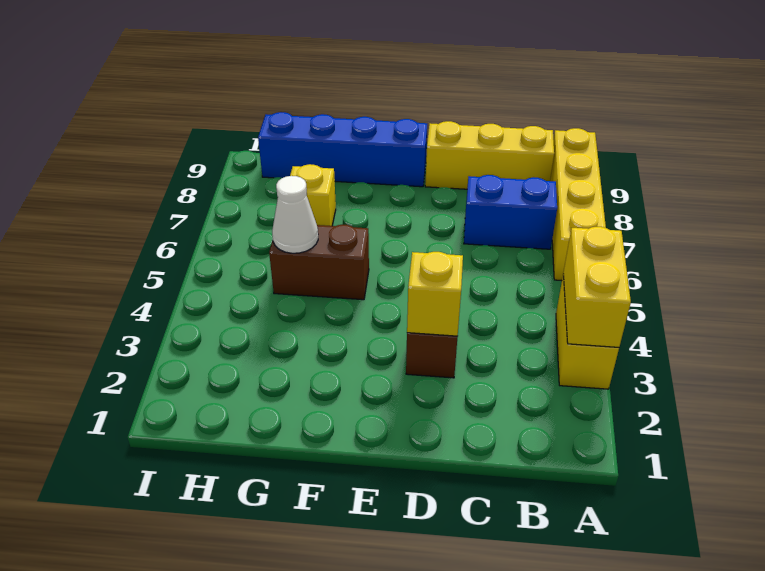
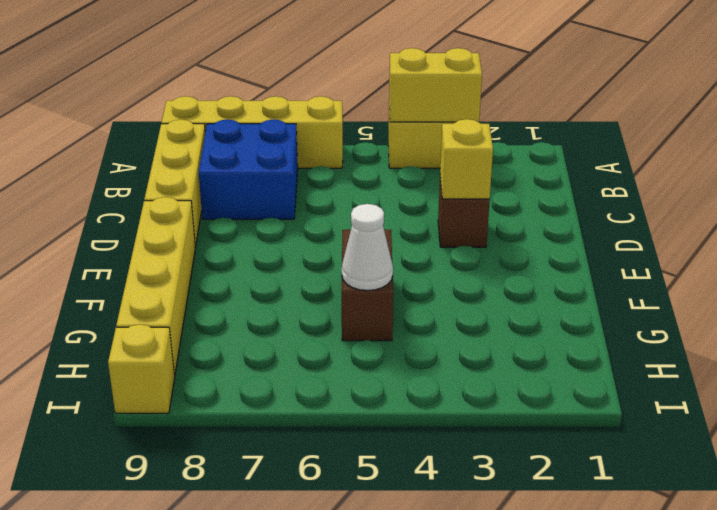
blue brick B7:C7 level 1 -> blue brick B7:C8 level 1
blue brick E9:H9 level 1 -> yellow brick E9:H9 level 1
yellow brick G7 level 1 -> yellow brick I9 level 1

